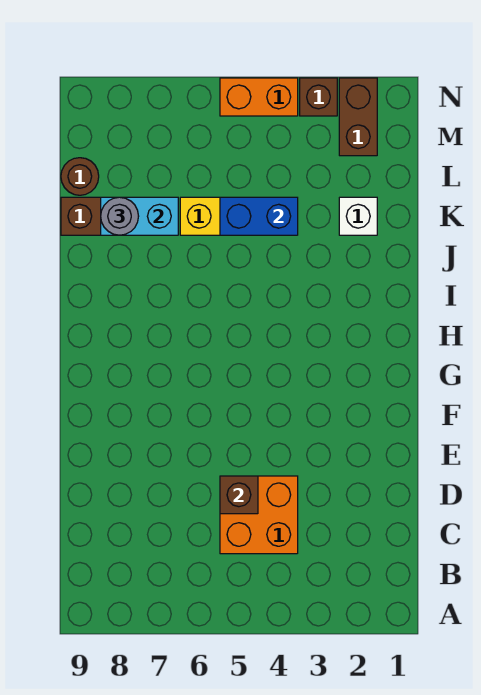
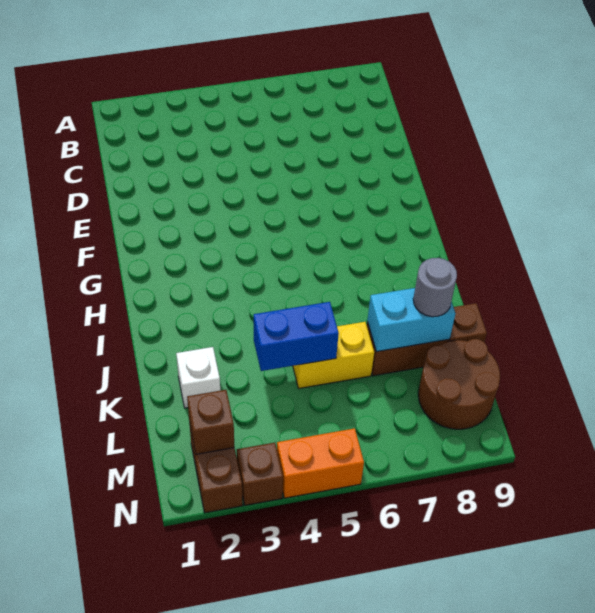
orange brick C4:D5 level 1 -> none
brown brick D5 level 2 -> brown brick M2 level 2
brown round brick L9 level 1 -> brown round brick L8:M9 level 1

